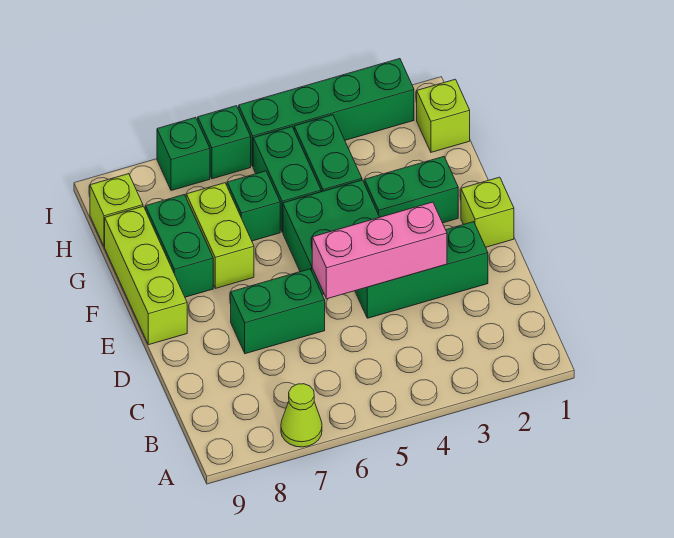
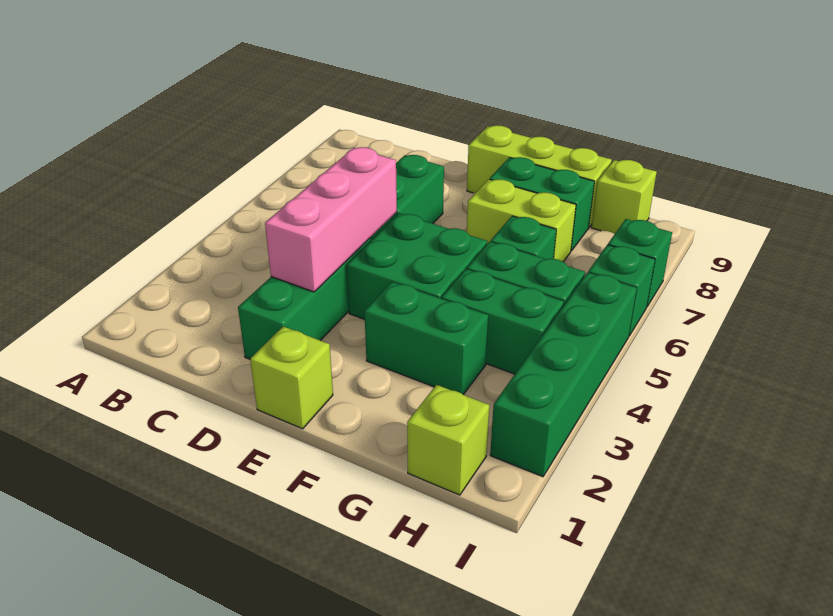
lime cone A7 level 1 -> none
green brick F2:F3 level 1 -> green brick F3:G3 level 1

